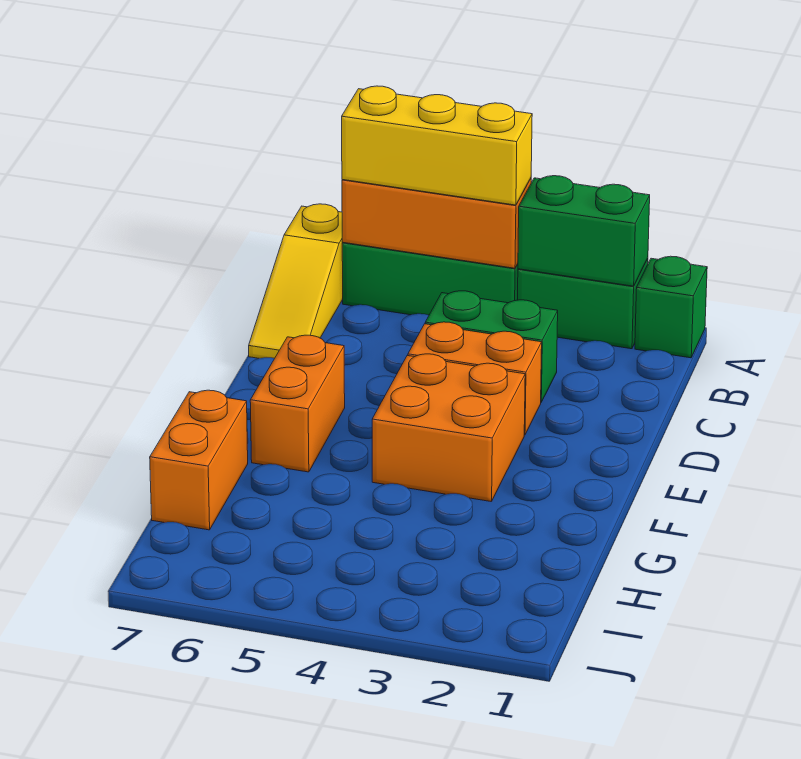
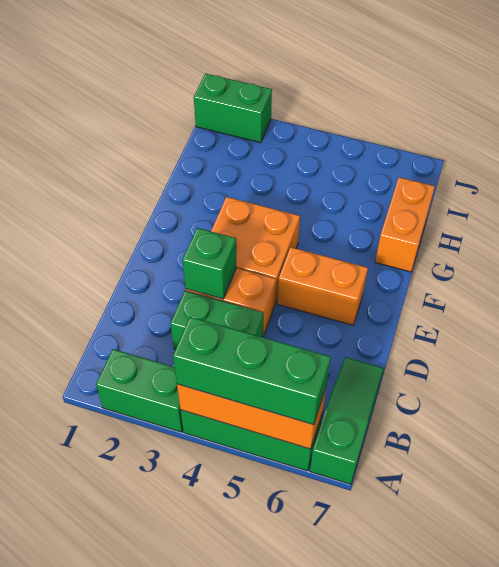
green brick A1 level 1 -> green brick D3 level 2
green brick A2:A3 level 2 -> green brick J1:J2 level 1
yellow brick A4:A6 level 3 -> green brick A4:A6 level 3
yellow slope A7:C7 level 1 top A -> green slope A7:C7 level 1 top A
orange brick E6:F6 level 1 -> orange brick E5:E6 level 1

